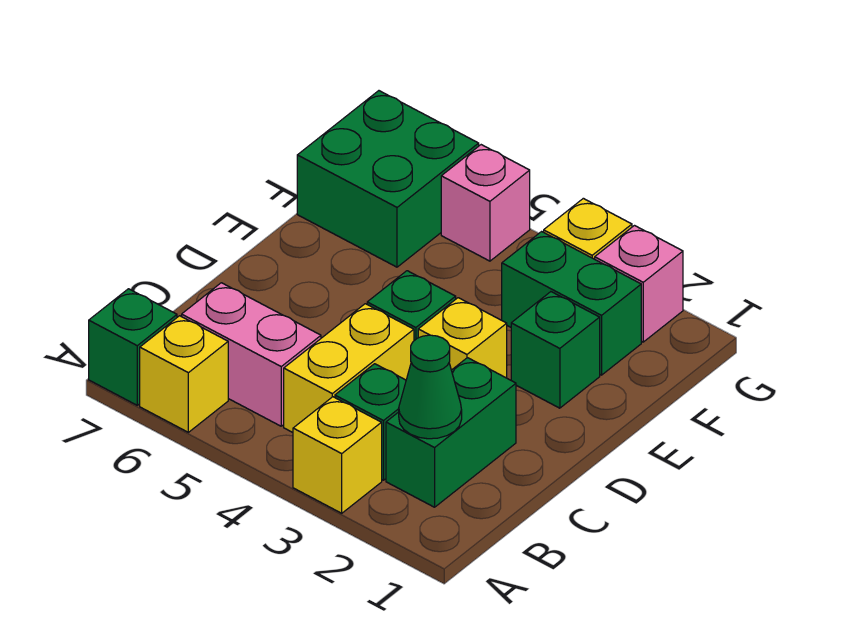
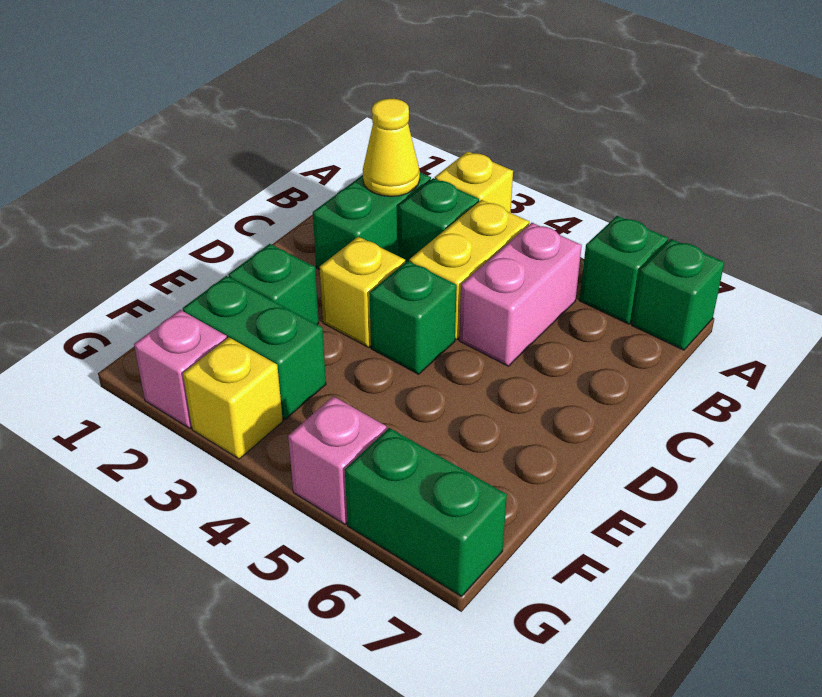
yellow brick A6 level 1 -> green brick A6 level 1
green cone B2 level 2 -> yellow cone B2 level 2
pink brick B5:B6 level 1 -> pink brick B5:C5 level 1
green brick F6:G7 level 1 -> green brick G6:G7 level 1

